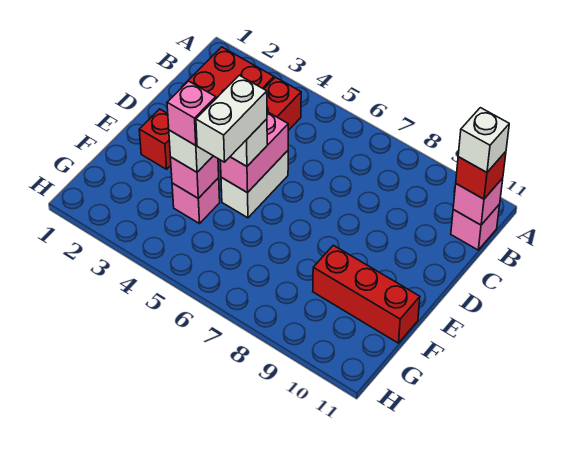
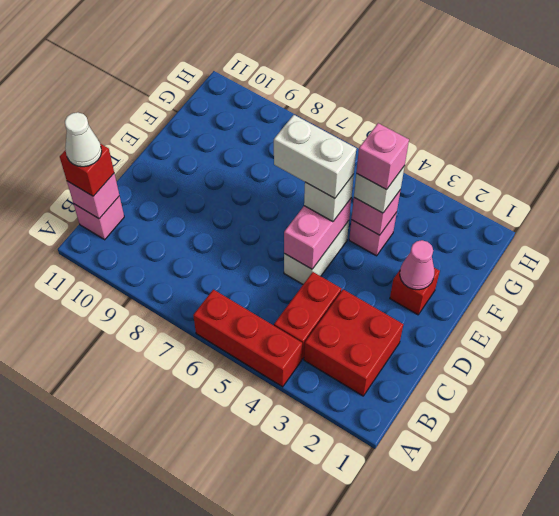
white brick B11 level 4 -> white cone B11 level 4
none -> pink cone E2 level 2
white brick E5:F5 level 4 -> white brick E5:E6 level 4
red brick F9:F11 level 1 -> red brick A4:A6 level 1

